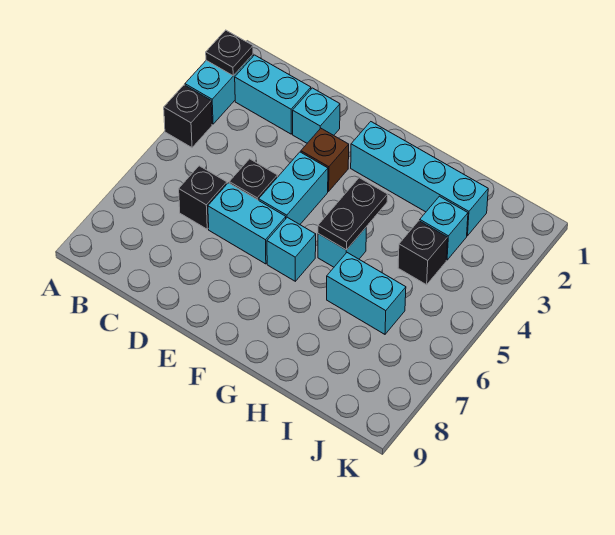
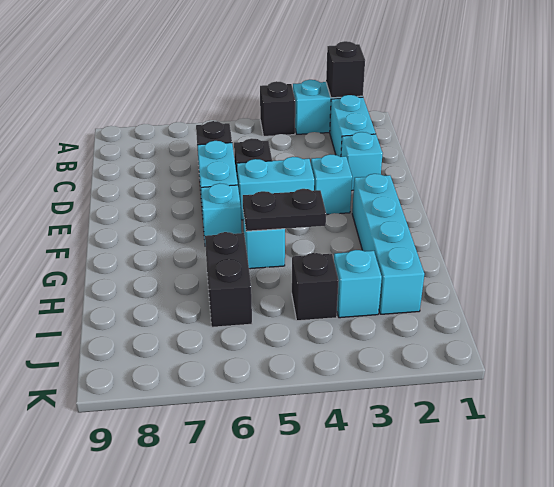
black plate A2 level 2 -> black brick A2 level 2
brown brick E3 level 1 -> cyan brick E3 level 1
cyan brick H6:I6 level 1 -> black brick H6:I6 level 1

